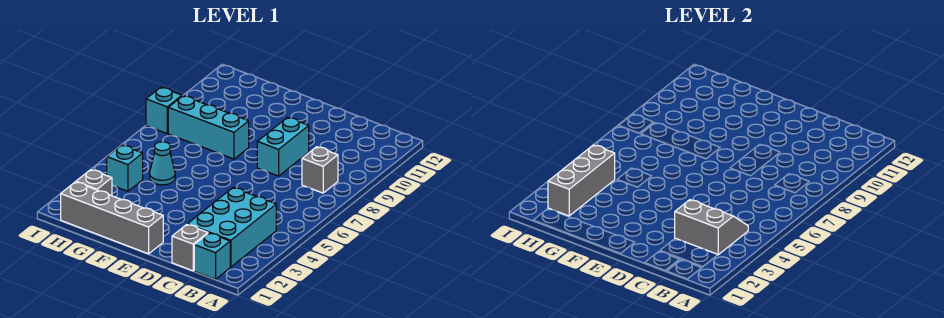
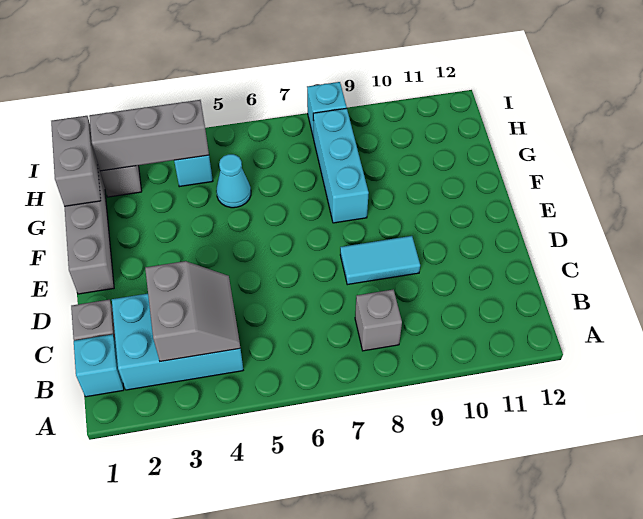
cyan brick D8:D9 level 1 -> cyan tile D8:D9 level 1
none -> grey brick G1:H1 level 2

